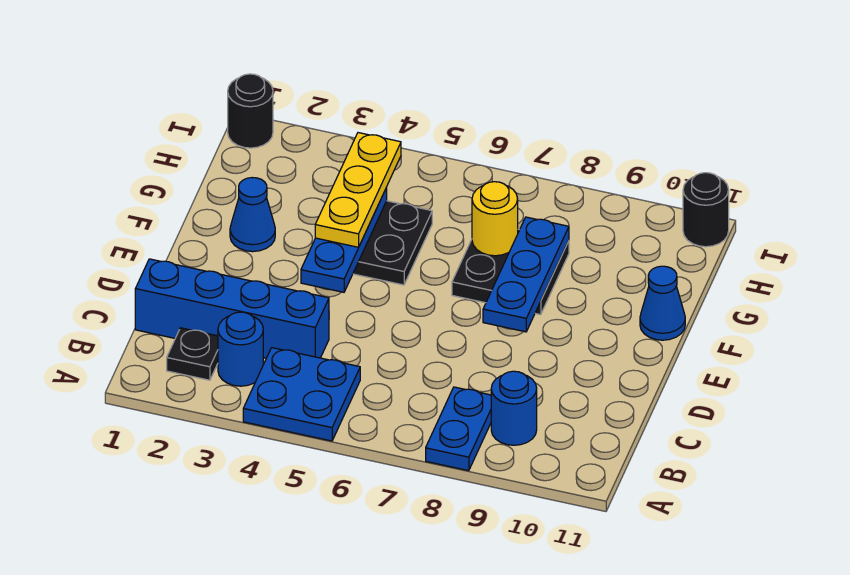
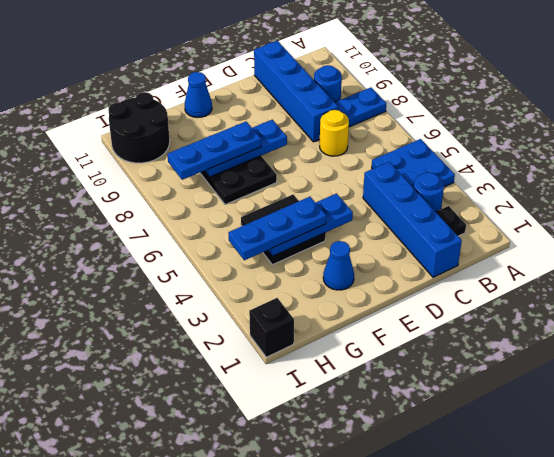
none -> blue brick C8:C11 level 1
yellow plate F4:H4 level 3 -> blue plate F4:H4 level 3
none -> blue plate F8:H8 level 3
yellow round brick G7 level 2 -> yellow round brick C7 level 1
black round brick I1 level 1 -> black brick I1 level 1
black round brick I11 level 1 -> black round brick H10:I11 level 1

